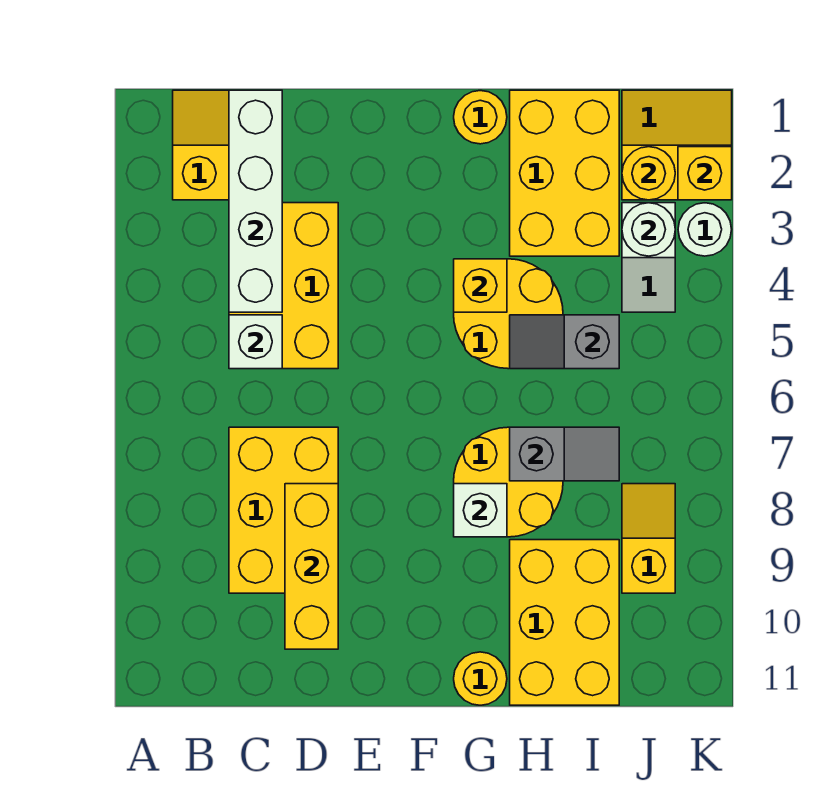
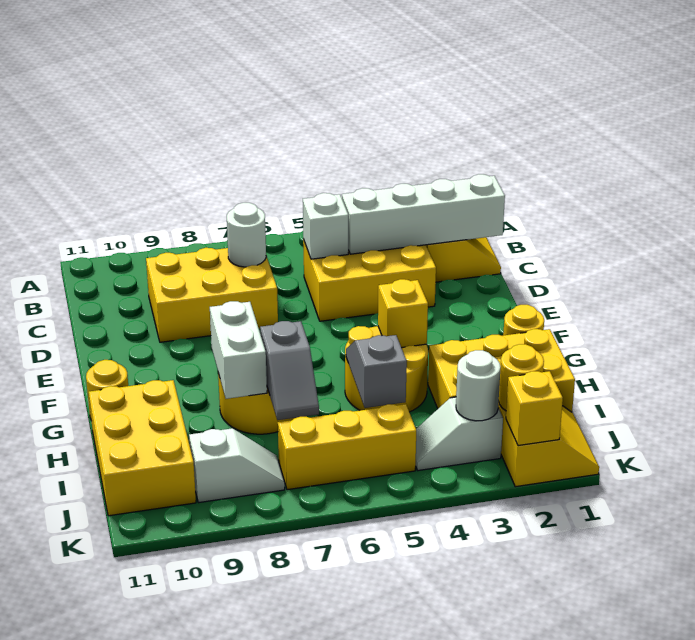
yellow brick D8:D10 level 2 -> yellow brick J5:J7 level 1
white brick G8 level 2 -> white brick G8:H8 level 2
yellow brick H9:I11 level 1 -> yellow brick H10:J11 level 1
yellow slope J8:J9 level 1 top 9 -> white slope J8:J9 level 1 top 9
white round brick K3 level 1 -> white round brick C7 level 2

